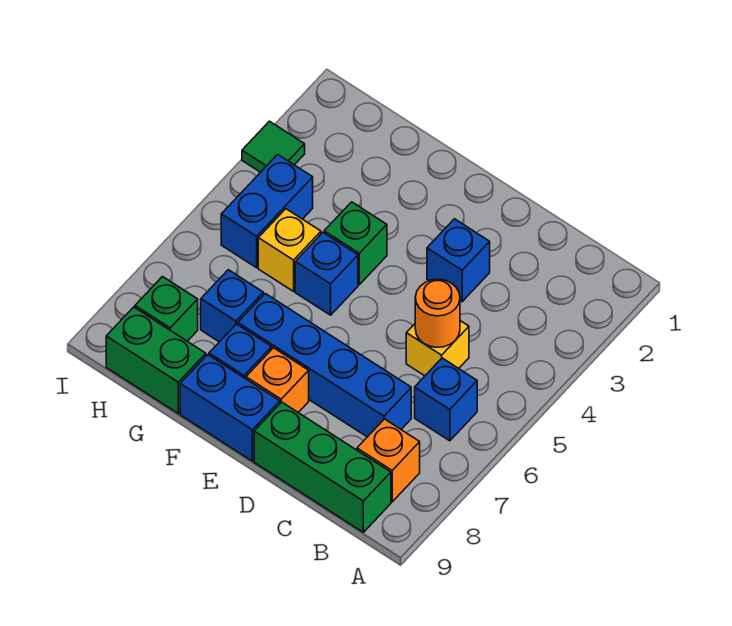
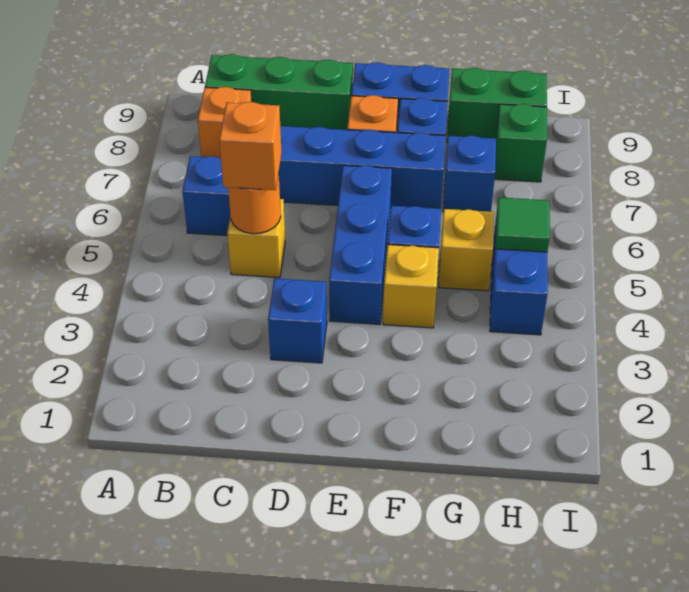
none -> orange brick C5 level 3
none -> blue brick E4:E6 level 1
green brick F4 level 1 -> yellow brick F4 level 1
green tile I3 level 1 -> green tile H5 level 2

